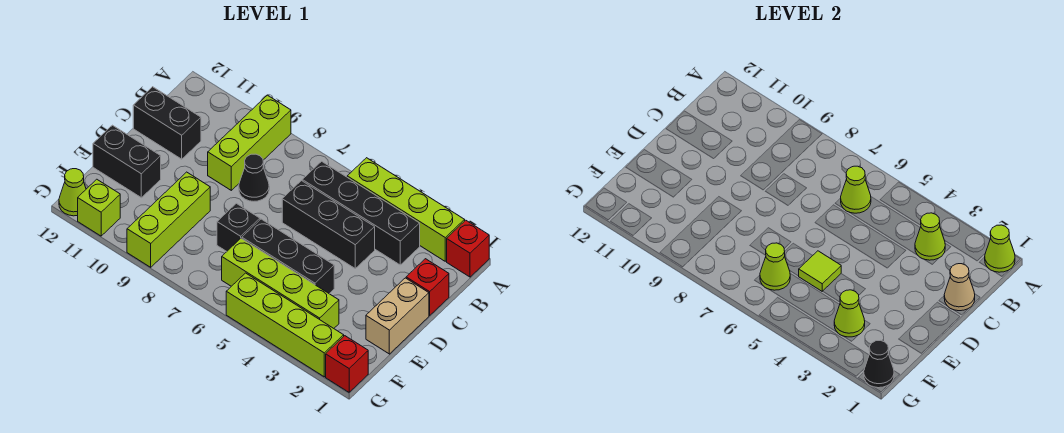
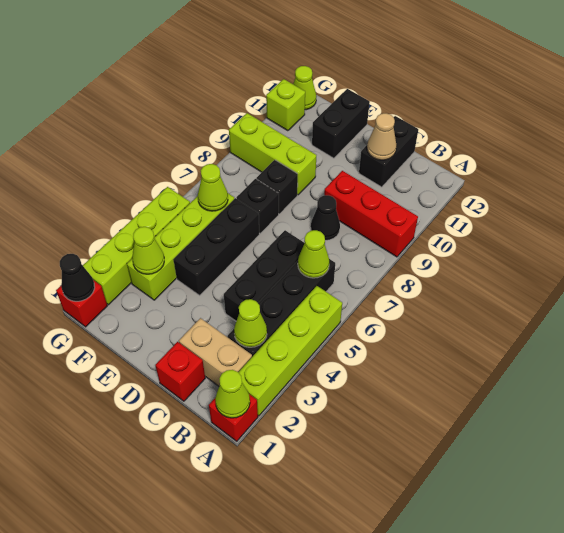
lime brick A9:C9 level 1 -> red brick A9:C9 level 1
tan cone C1 level 2 -> tan cone C11 level 2
tan brick D1:E1 level 1 -> tan brick B2:C2 level 1
lime tile E5 level 2 -> none
none -> black brick E8 level 1

